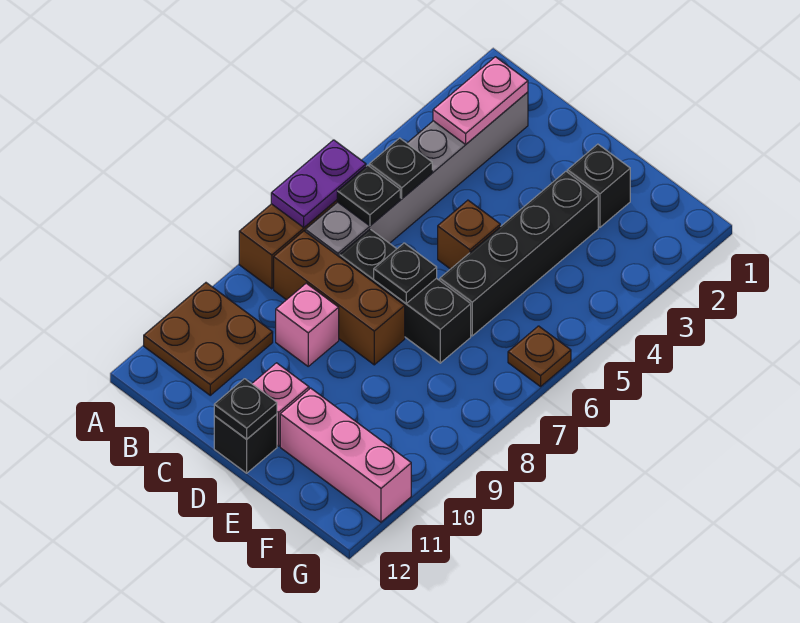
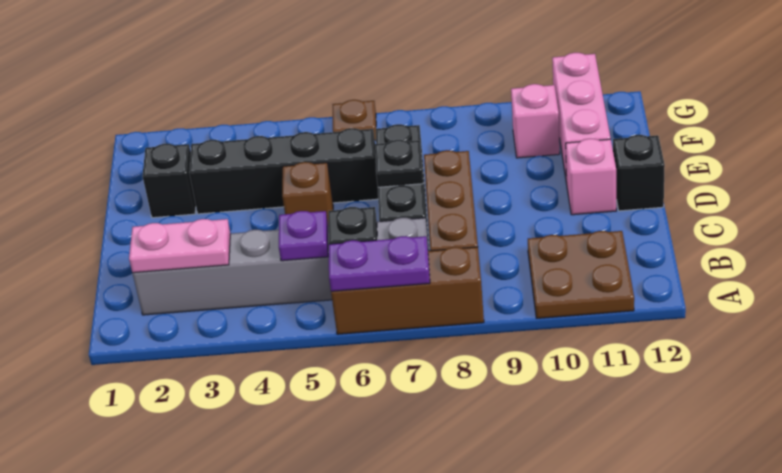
black plate B5 level 2 -> purple plate B5 level 2
pink brick C9 level 1 -> pink brick F10 level 1
black plate D12 level 2 -> none

